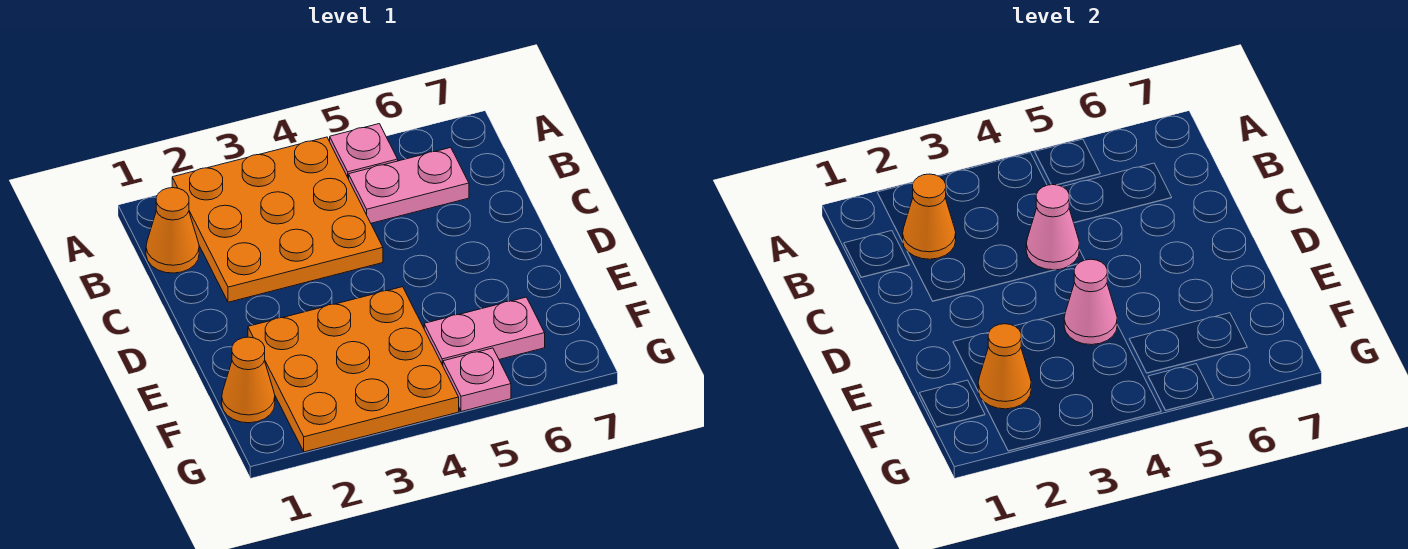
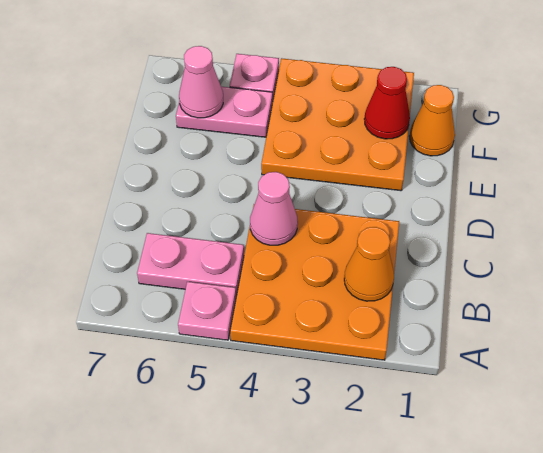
orange cone B1 level 1 -> none
pink cone E4 level 2 -> pink cone F6 level 2
orange cone F2 level 2 -> red cone F2 level 2

